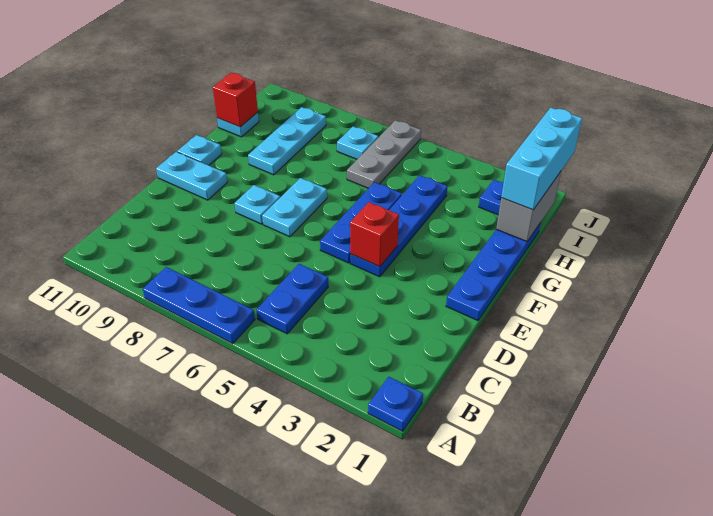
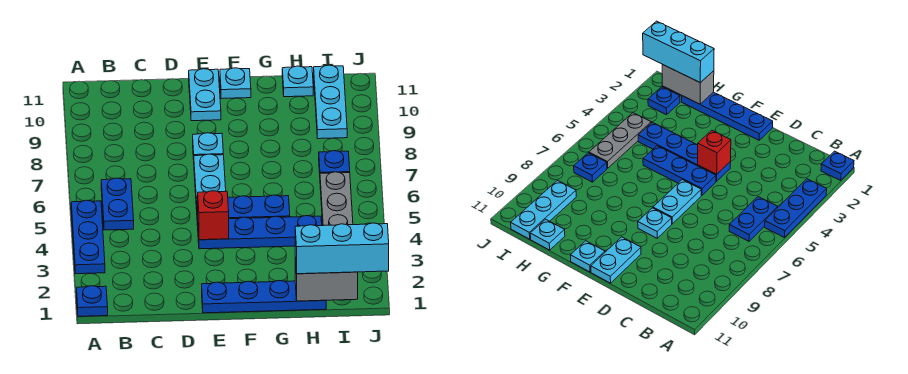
blue plate A6:A8 level 1 -> blue plate A3:A5 level 1
blue plate B5:C5 level 1 -> blue plate B5:B6 level 1
cyan plate E7:F7 level 1 -> cyan plate E6:E7 level 1
cyan plate G9:I9 level 1 -> cyan plate I9:I11 level 1
grey plate H6:J6 level 1 -> grey plate I4:I6 level 1
red brick H11 level 2 -> none
cyan plate I7 level 1 -> blue plate I7 level 1

